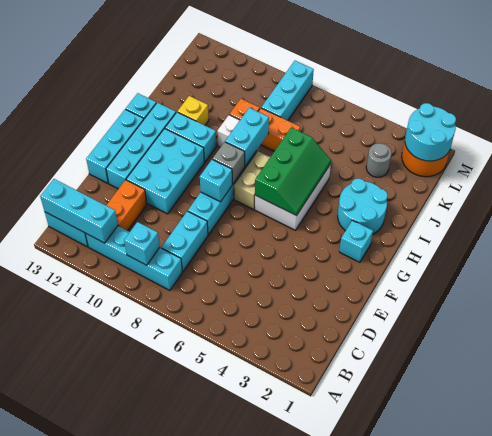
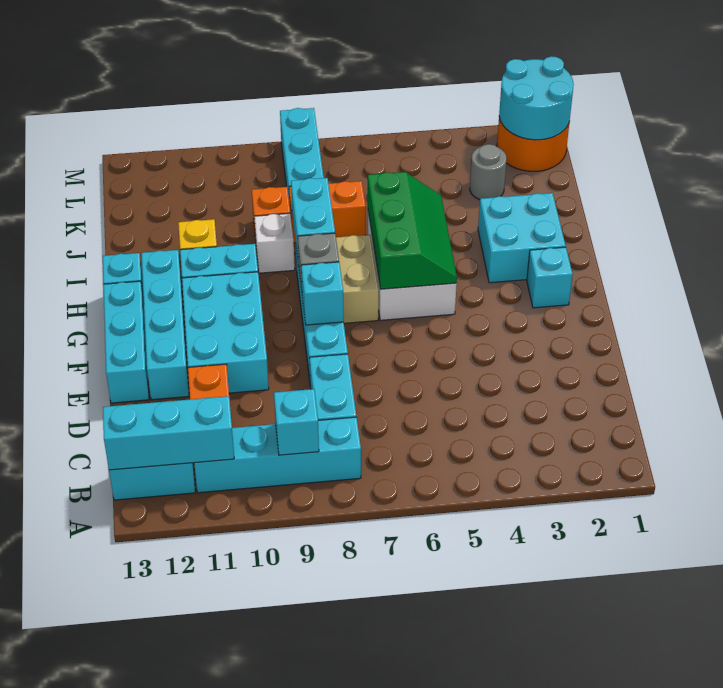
cyan round brick H2:I3 level 1 -> cyan brick H2:I3 level 1

